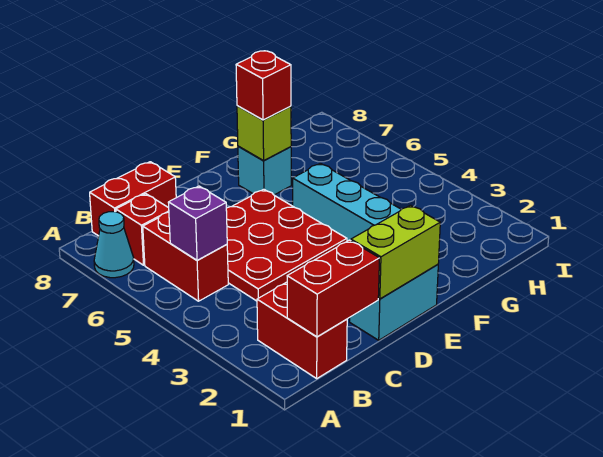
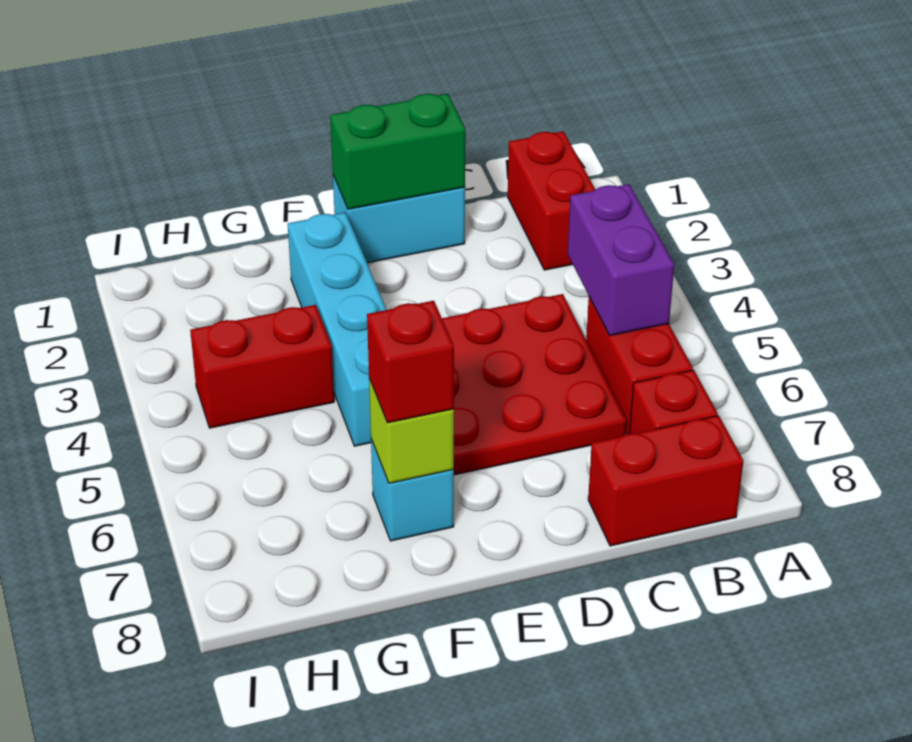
cyan cone A7 level 1 -> none
red brick B1:C1 level 2 -> red brick G4:H4 level 1
purple brick B5 level 2 -> purple brick B4:B5 level 2
lime brick D1:E1 level 2 -> green brick D1:E1 level 2

